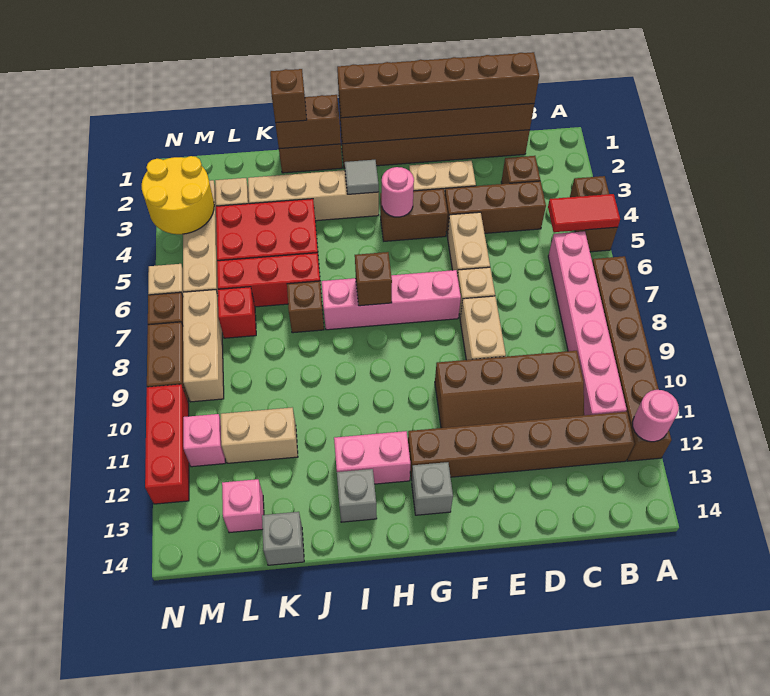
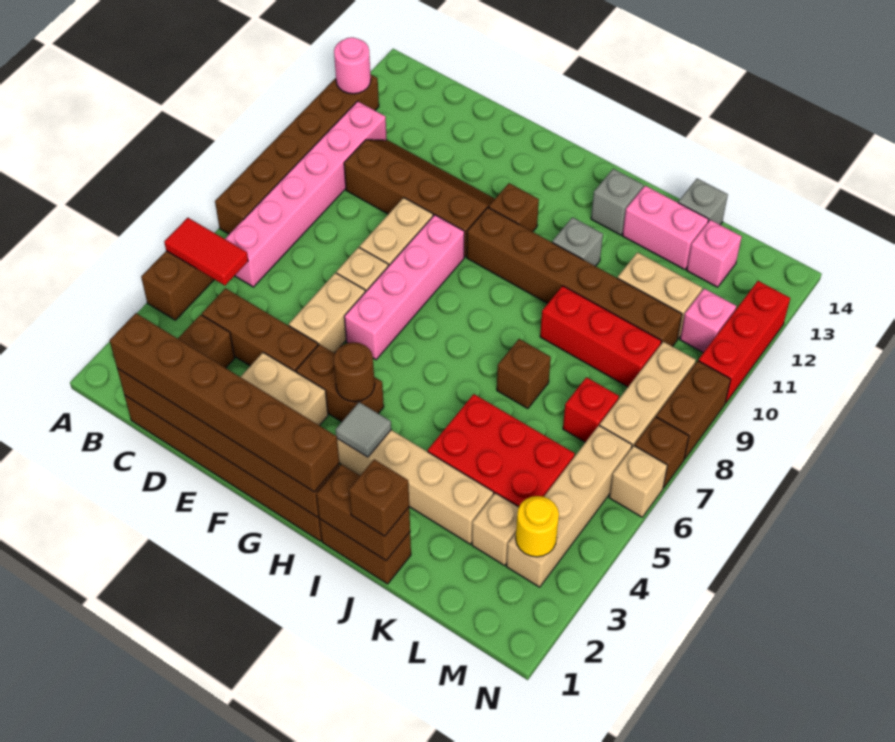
brown brick B12:G12 level 1 -> brown brick G10:L10 level 1
pink brick F7:I7 level 1 -> pink brick F6:F9 level 1
pink round brick G4 level 2 -> brown round brick G4 level 2
grey brick G13 level 1 -> grey brick I11 level 1
brown brick H7 level 2 -> brown brick G11 level 1
pink brick H12:I12 level 1 -> pink brick J13:K13 level 1
red brick J6:L6 level 1 -> red brick J9:L9 level 1
yellow round brick M3:N4 level 2 -> yellow round brick M3 level 2

